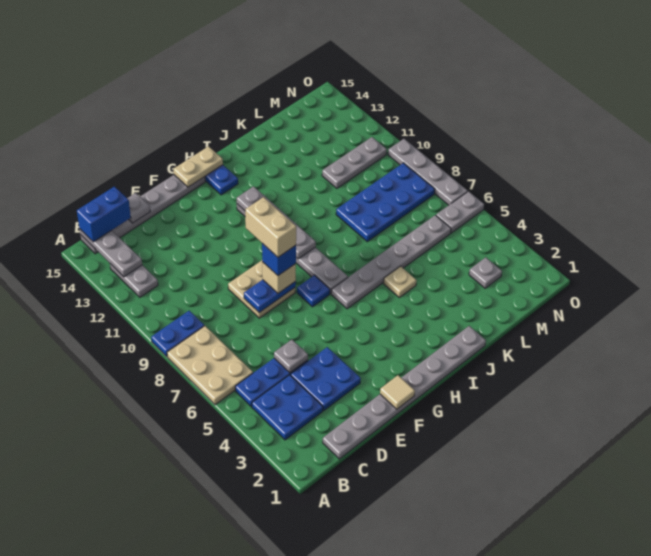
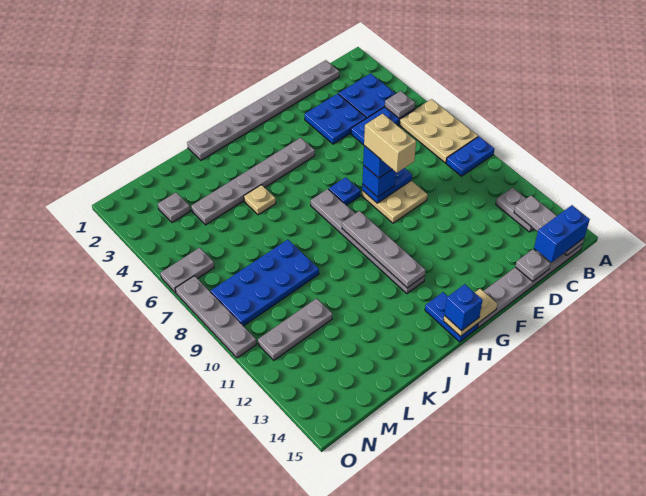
grey plate D5 level 2 -> grey plate B5 level 2
tan tile F1 level 2 -> none
tan brick F8 level 3 -> blue brick F8 level 3
grey plate H6:M6 level 1 -> grey plate G4:L4 level 1
none -> blue brick H15 level 3

